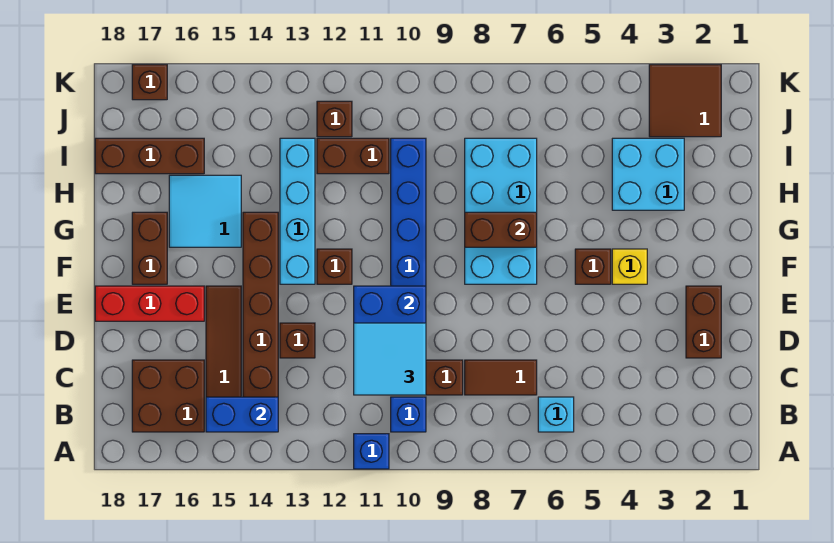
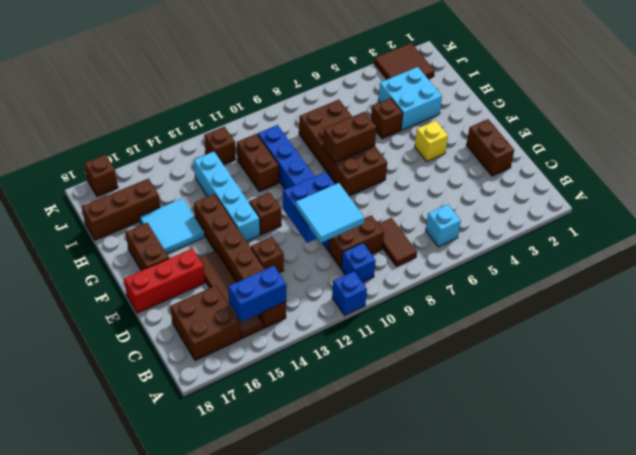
brown tile C7:C8 level 1 -> brown tile B8:C8 level 1
brown brick F5 level 1 -> brown brick H5 level 1
cyan brick F7:I8 level 1 -> brown brick F7:I8 level 1
brown brick I11:I12 level 1 -> brown brick H11:I11 level 1

